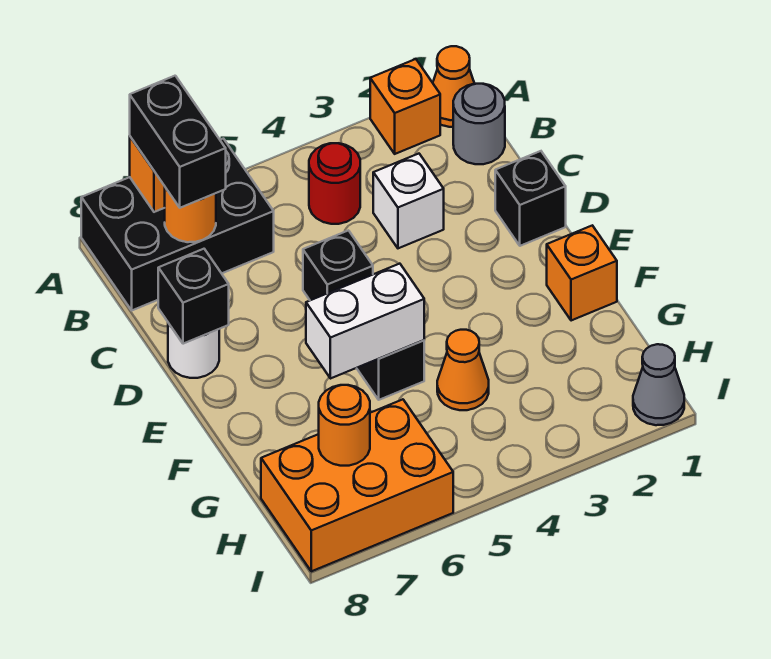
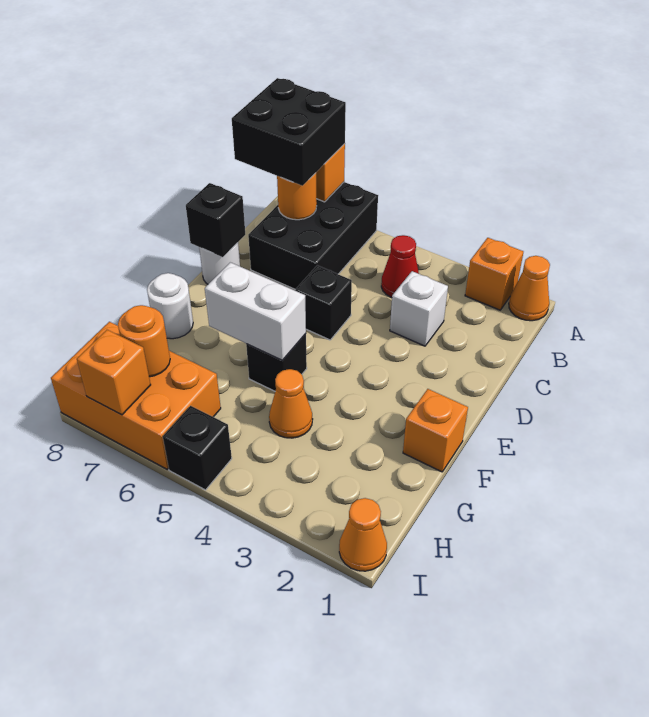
black brick A6:B8 level 1 -> black brick A6:C7 level 1
black brick A7:B7 level 3 -> black brick A7:B8 level 3
grey round brick B1 level 1 -> none
red round brick B4 level 1 -> red cone B4 level 1
black brick D1 level 1 -> black brick I5 level 1
none -> white round brick F8 level 1
grey cone I1 level 1 -> orange cone I1 level 1
none -> orange brick I7 level 2

